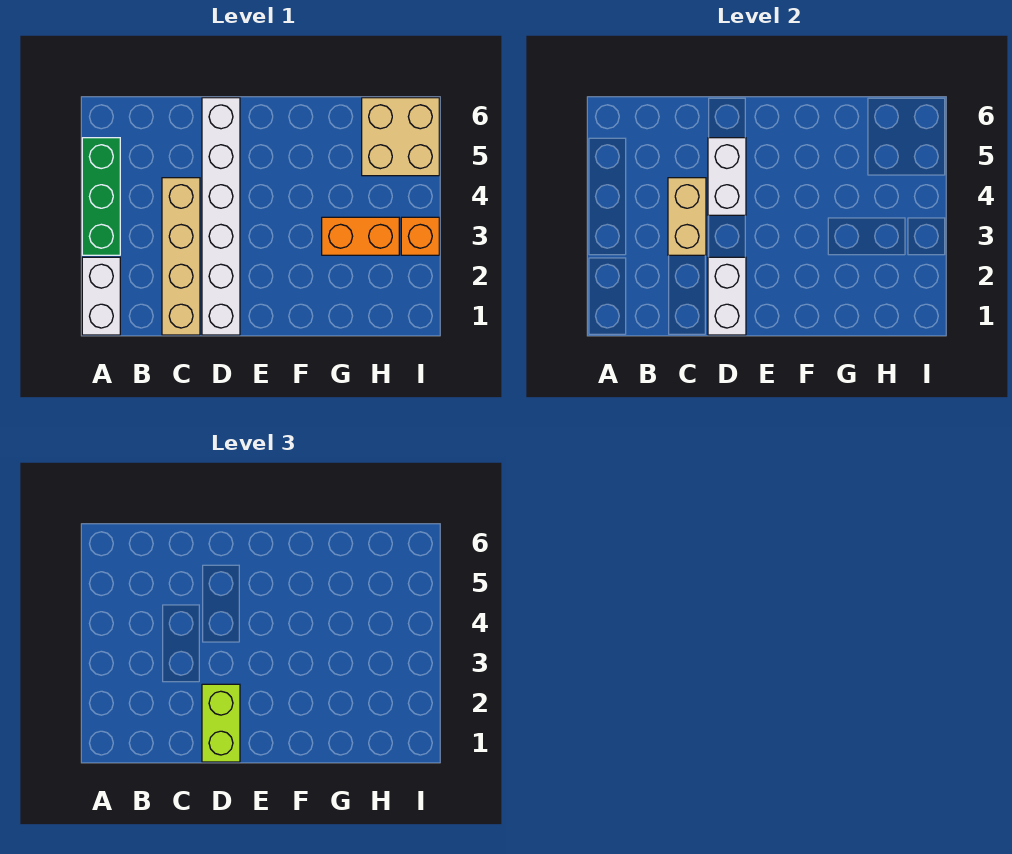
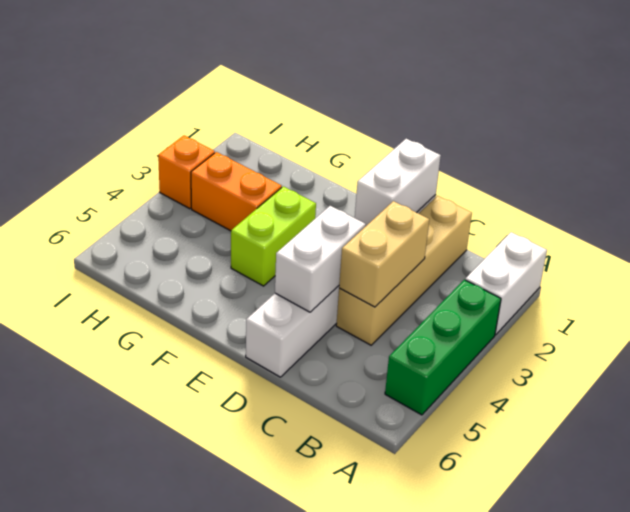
lime brick D1:D2 level 3 -> lime brick F3:F4 level 1
tan brick H5:I6 level 1 -> none

